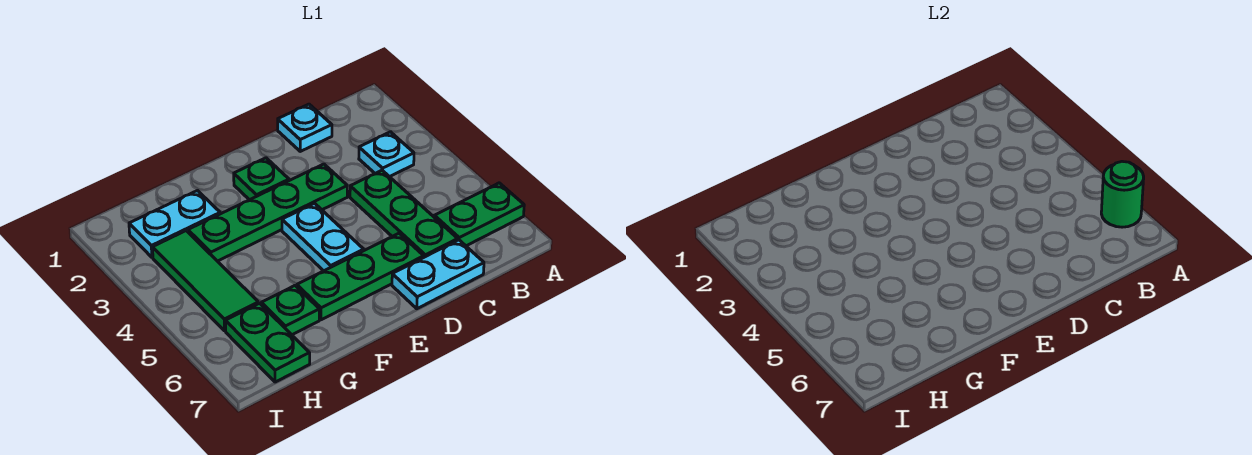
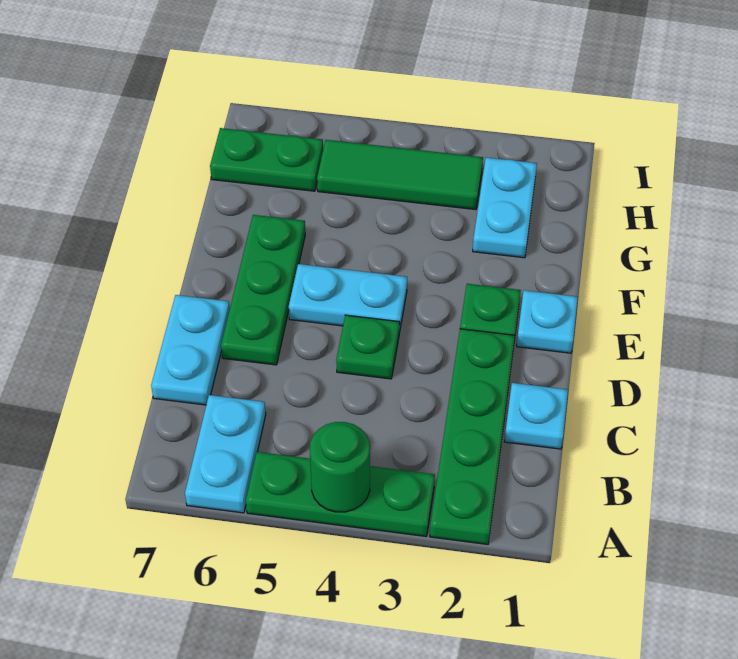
green plate A6:B6 level 1 -> cyan plate A6:B6 level 1
green round brick A6 level 2 -> green round brick A4 level 2
cyan plate B3 level 1 -> cyan plate E1 level 1
green plate C4:C6 level 1 -> green plate A3:A5 level 1
green plate D3:G3 level 1 -> green plate A2:D2 level 1
green plate G6 level 1 -> green plate D4 level 1

